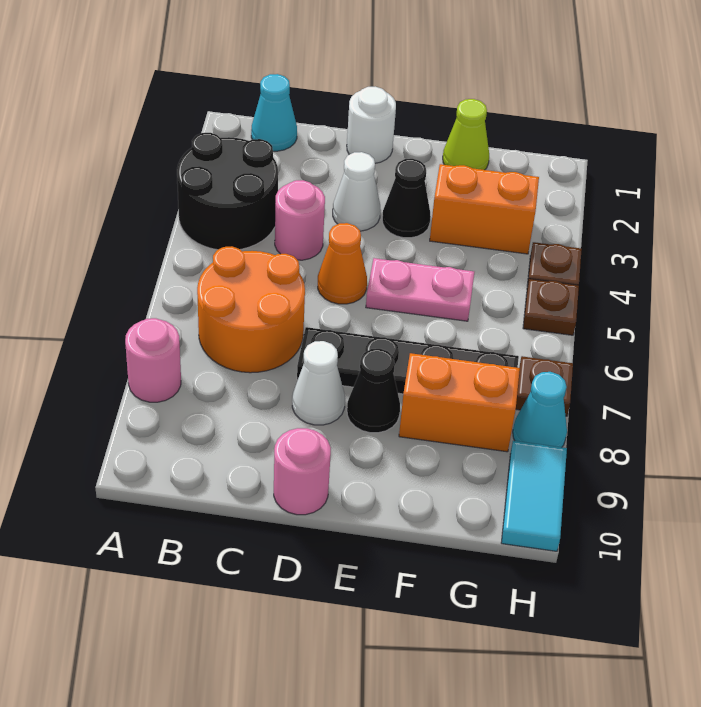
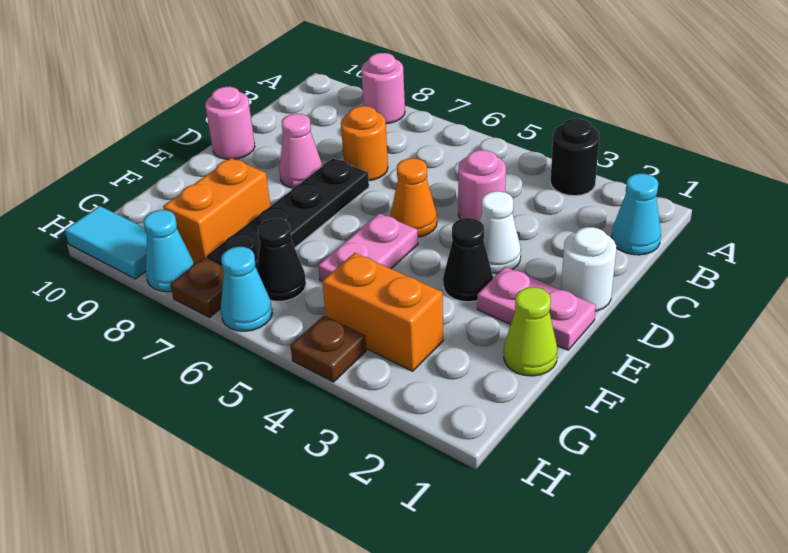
black round brick A3:B4 level 1 -> black round brick A3 level 1
orange round brick B6:C7 level 1 -> orange round brick C7 level 1
white cone D8 level 1 -> pink cone D8 level 1
none -> pink plate E1:E2 level 1
black cone E8 level 1 -> black cone G6 level 1
orange brick F3:G3 level 1 -> orange brick G3:G4 level 1
brown plate H5 level 1 -> none
none -> cyan cone H6 level 1

